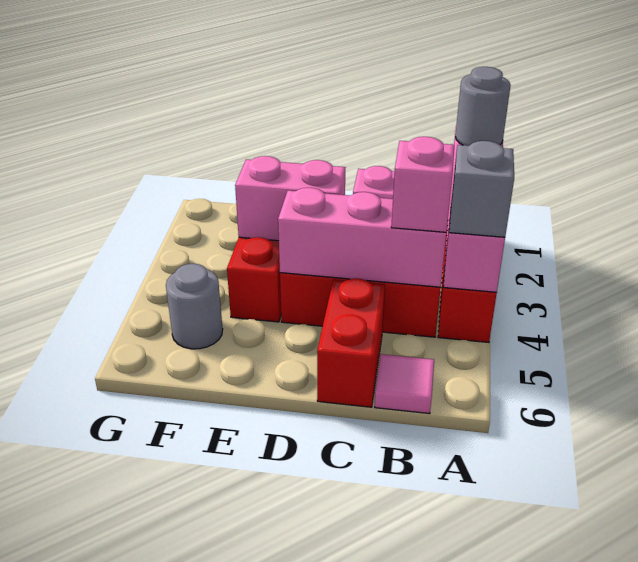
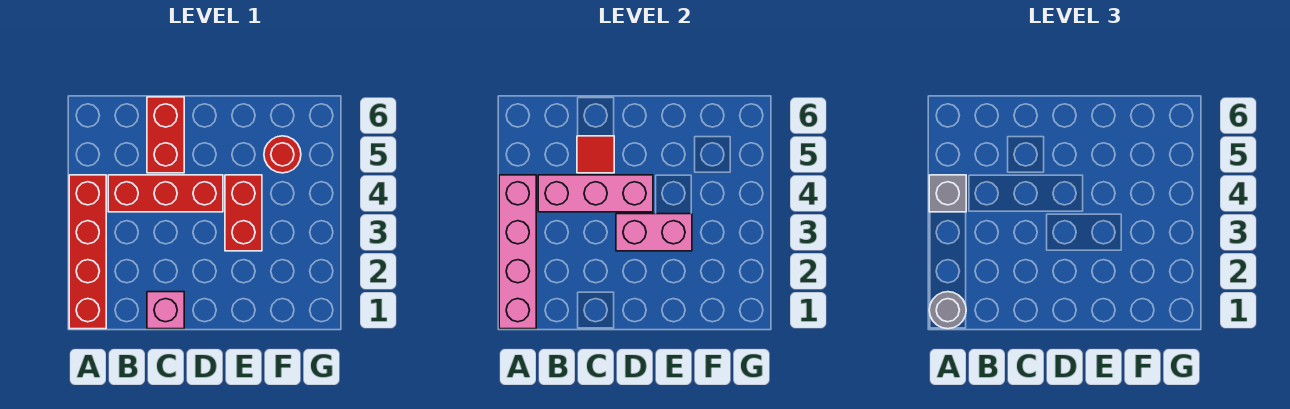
pink brick B4 level 3 -> none
pink tile B6 level 1 -> none
none -> red tile C5 level 2
grey round brick F5 level 1 -> red round brick F5 level 1

